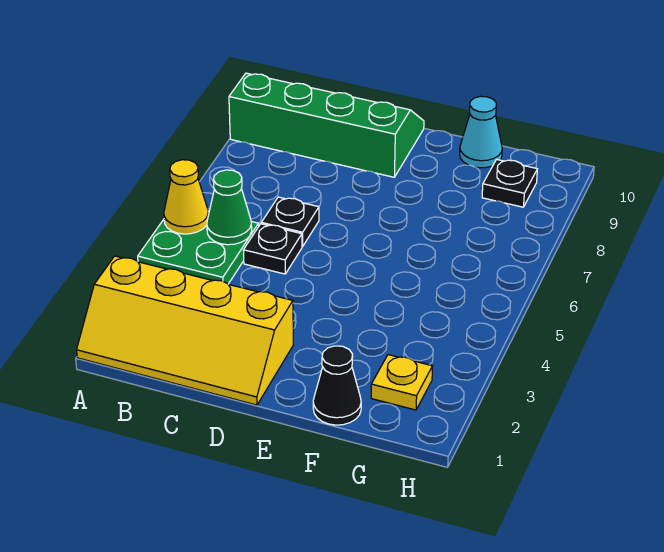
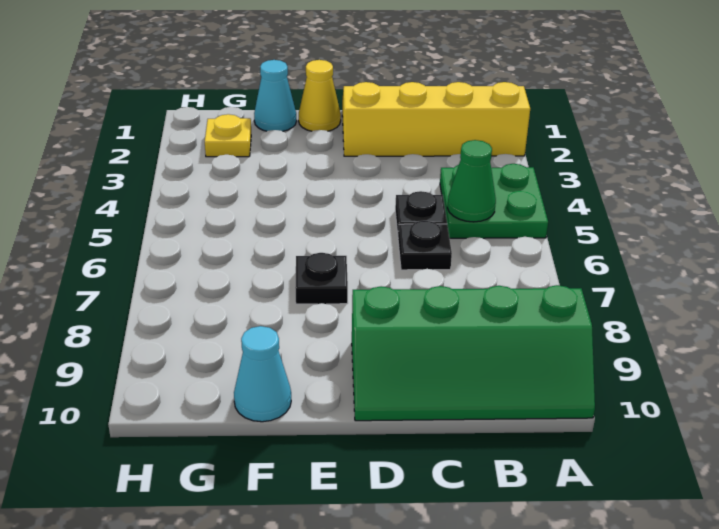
yellow cone A5 level 2 -> yellow cone E1 level 1
black cone F1 level 1 -> cyan cone F1 level 1
black plate G9 level 1 -> black plate E7 level 1

